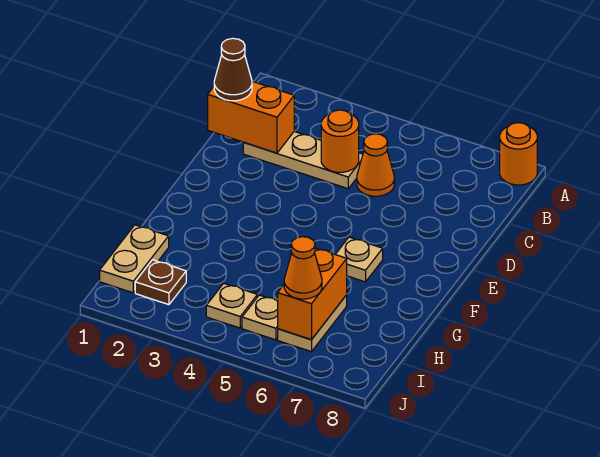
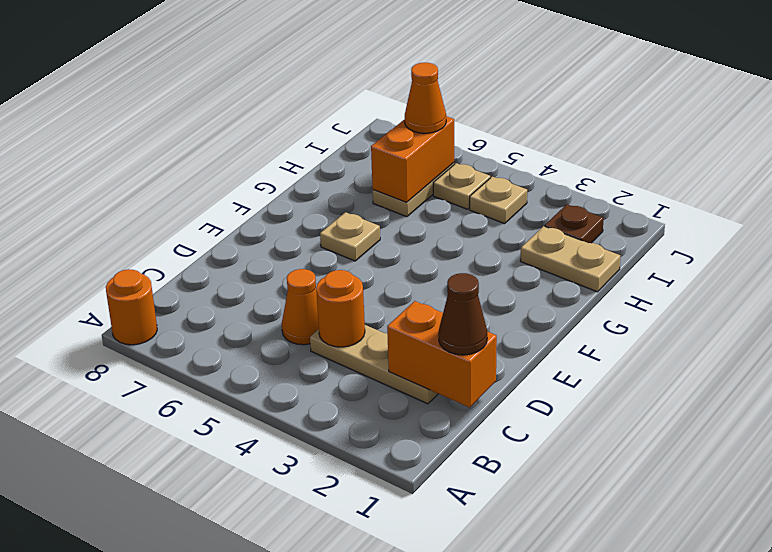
tan plate H1:I1 level 1 -> tan plate H1:H2 level 1

